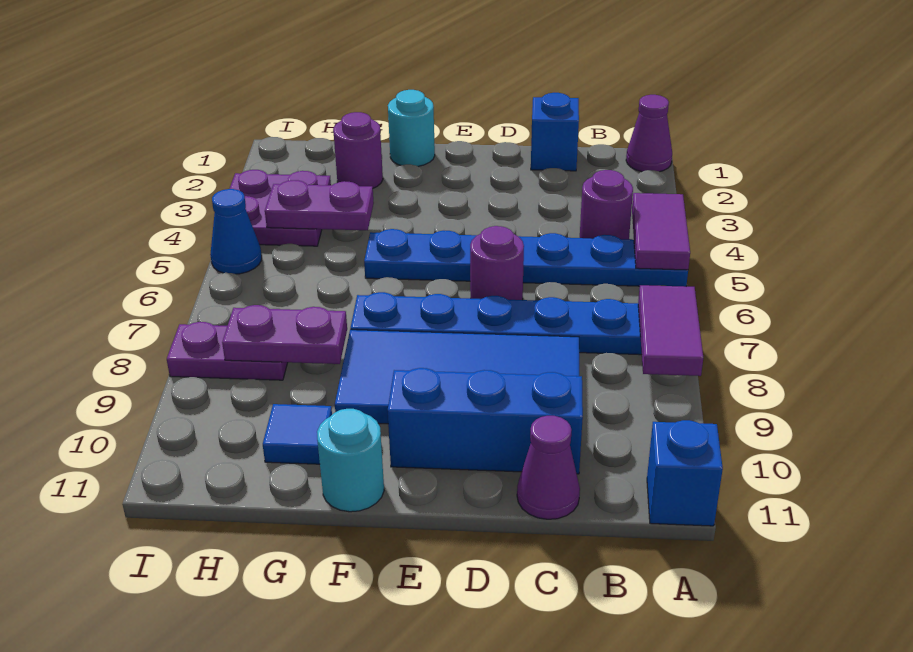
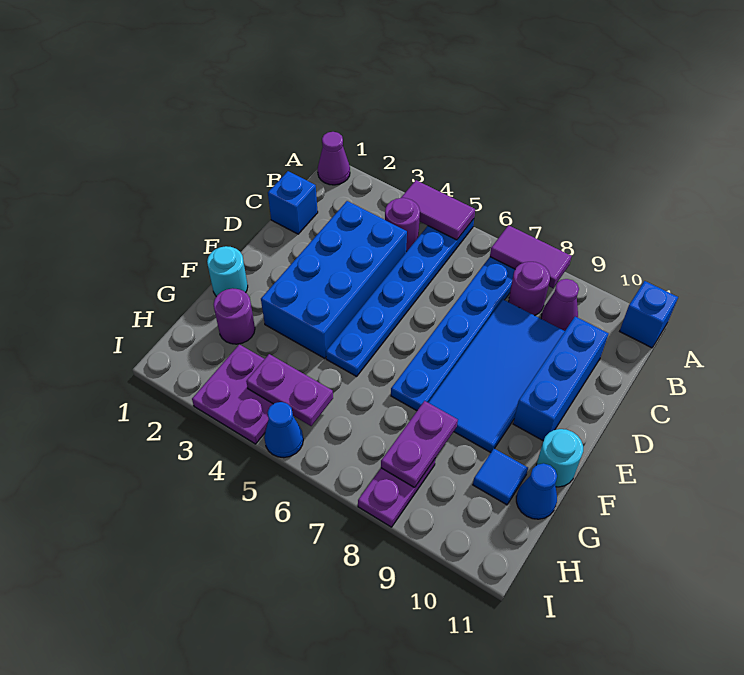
none -> blue brick C3:F4 level 1
purple cone C11 level 1 -> purple cone B9 level 1
purple round brick D6 level 1 -> purple round brick B8 level 1
purple plate G4:H4 level 2 -> purple plate H4:H5 level 2
none -> blue cone G11 level 1

